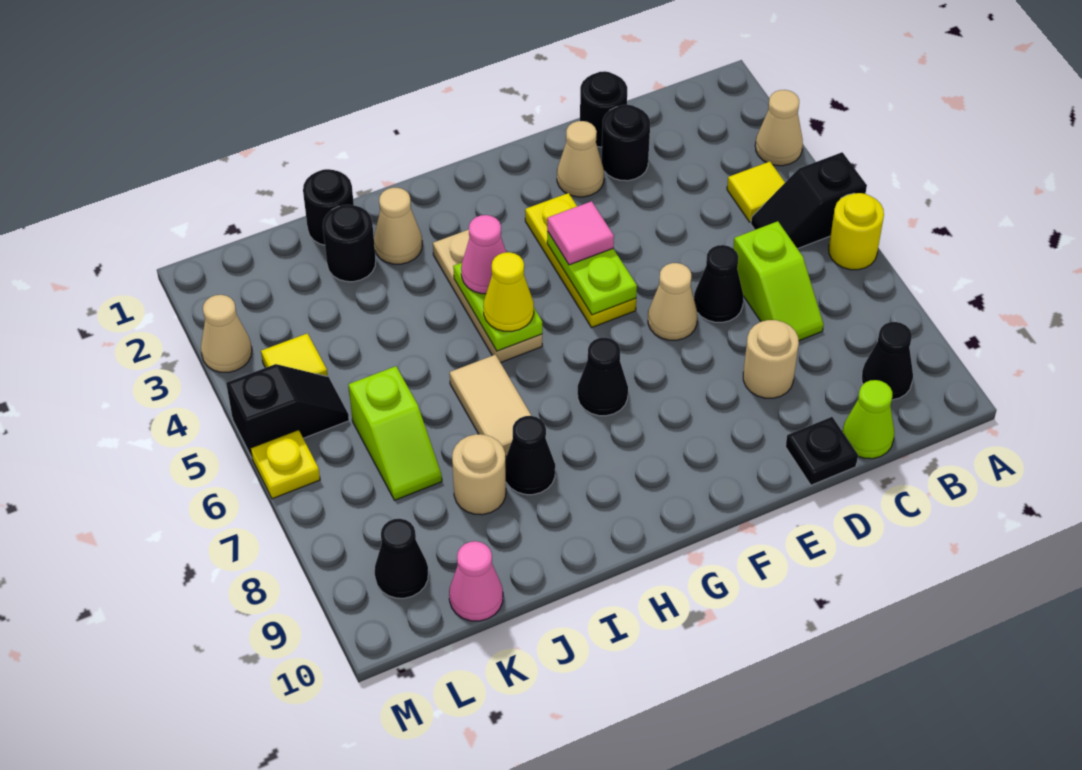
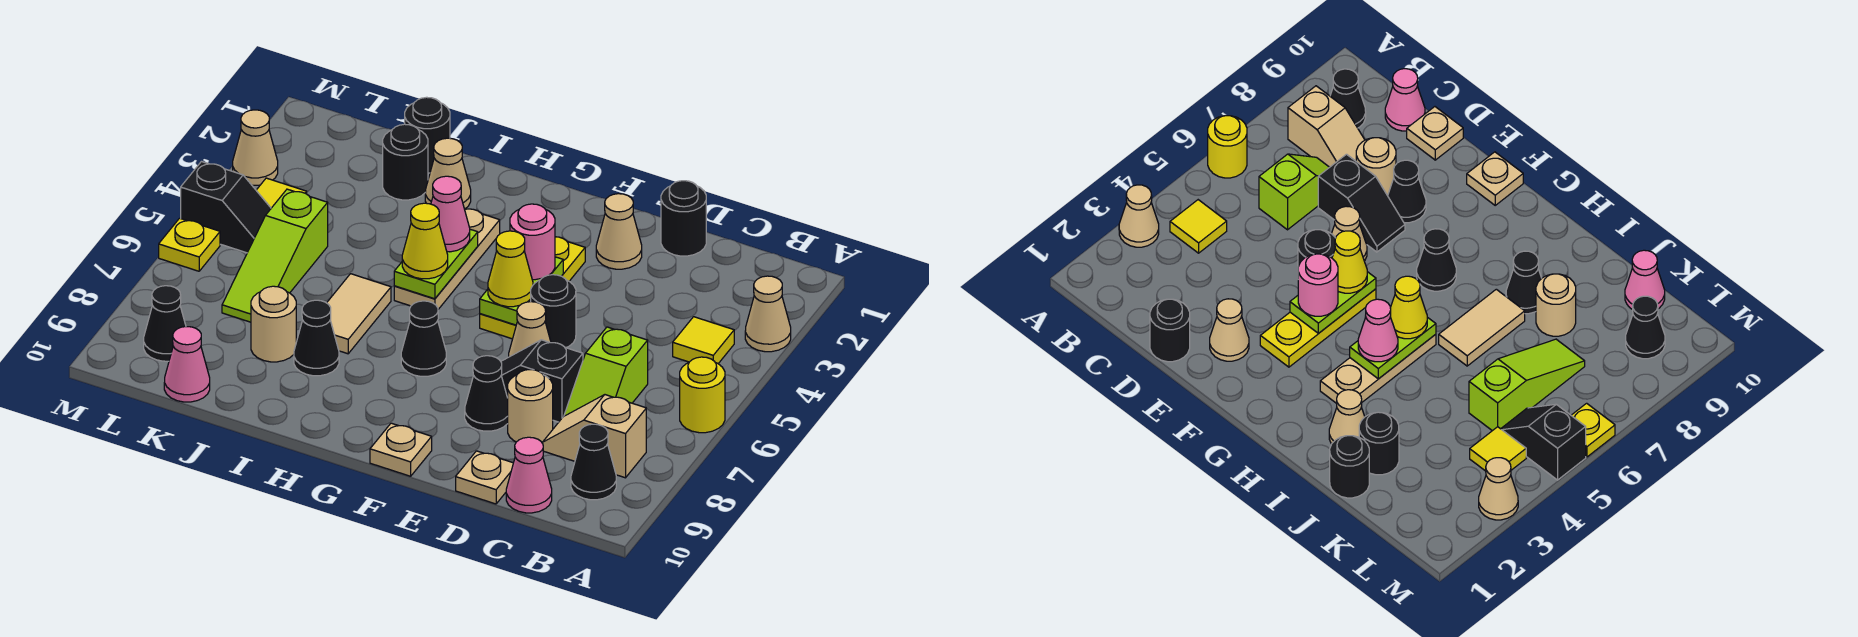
black slope A5:B5 level 1 top A -> black slope D7:E7 level 1 top D
none -> tan slope B8:C8 level 1 top B
lime cone C10 level 1 -> pink cone C10 level 1
black round brick D2 level 1 -> black round brick E5 level 1
black cone D6 level 1 -> black cone E8 level 1
black plate D10 level 1 -> tan plate D10 level 1
pink tile F4 level 3 -> pink round brick F4 level 3
none -> yellow cone F5 level 3
none -> tan plate F10 level 1
lime slope K6:K7 level 1 top 6 -> lime slope K5:K7 level 1 top 5

